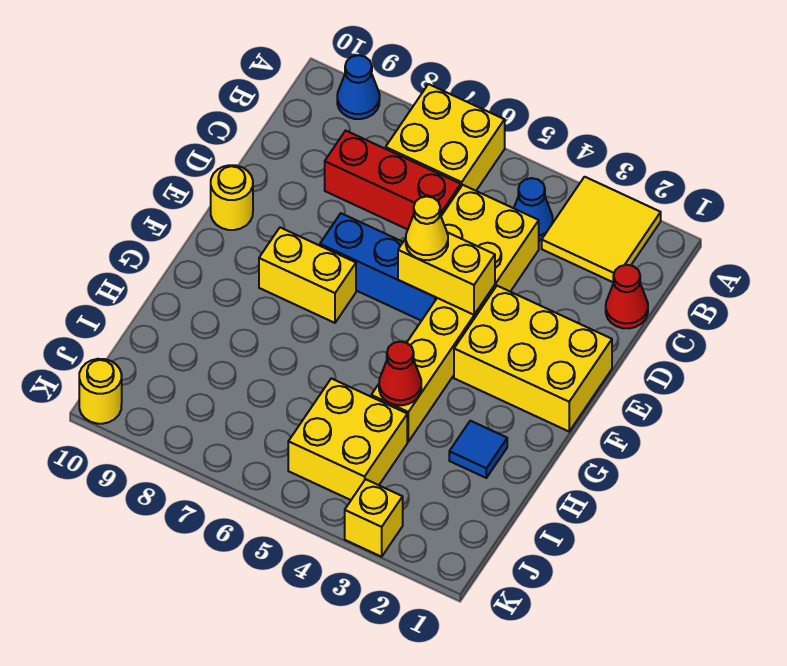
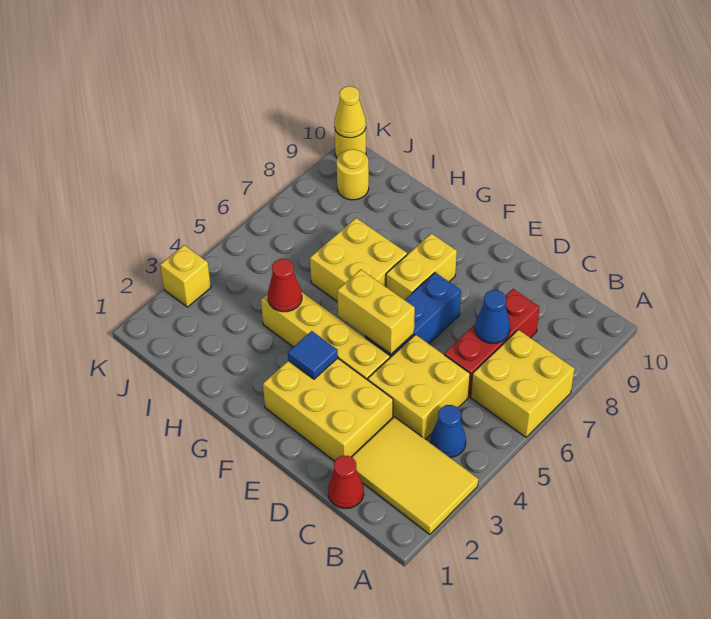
yellow tile A2:B3 level 1 -> yellow tile A2:C3 level 1
blue cone A9 level 1 -> blue cone C7 level 2
yellow brick E1:F3 level 1 -> yellow brick D2:F3 level 1
yellow brick E4:E5 level 2 -> yellow brick E5:F5 level 2
yellow cone E5 level 3 -> yellow cone K10 level 2
yellow round brick E10 level 1 -> yellow round brick J9 level 1
blue tile H2 level 1 -> blue tile F3 level 2
yellow brick I4:J5 level 1 -> yellow brick G6:H7 level 1

